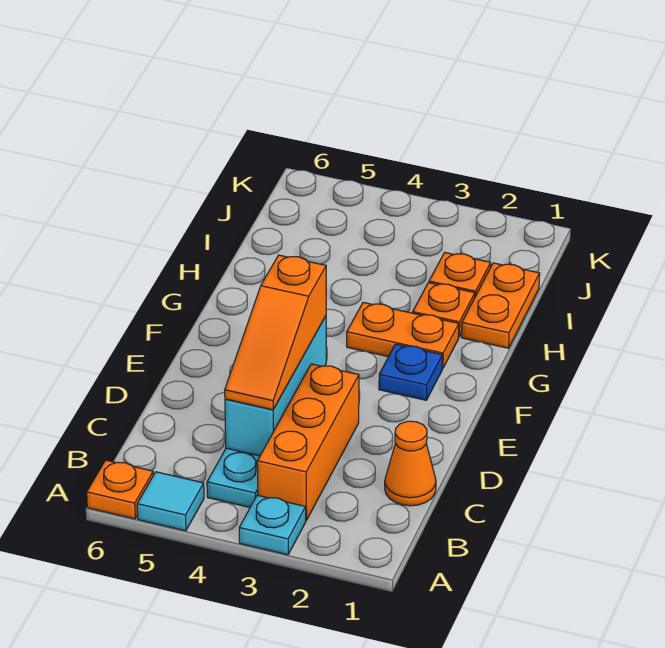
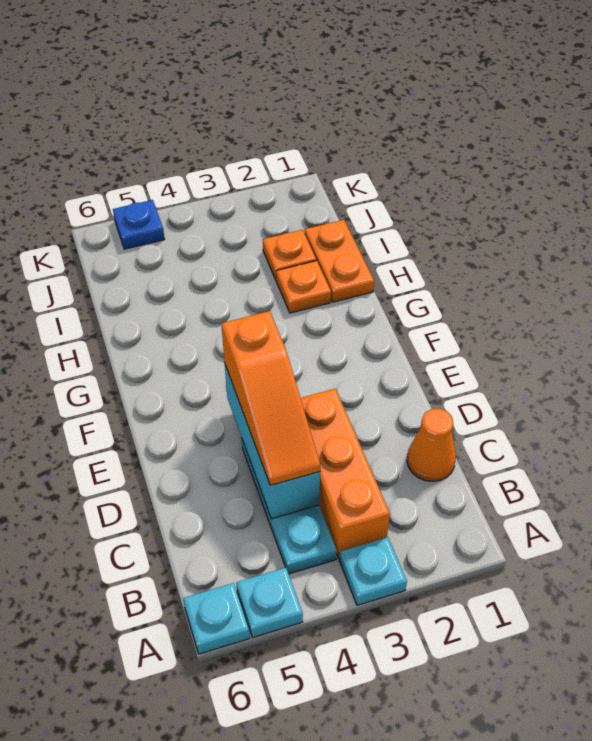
cyan tile A5 level 1 -> cyan plate A5 level 1
orange plate A6 level 1 -> cyan plate A6 level 1
blue plate F2 level 1 -> blue plate K5 level 1
orange plate G2:G3 level 1 -> none

